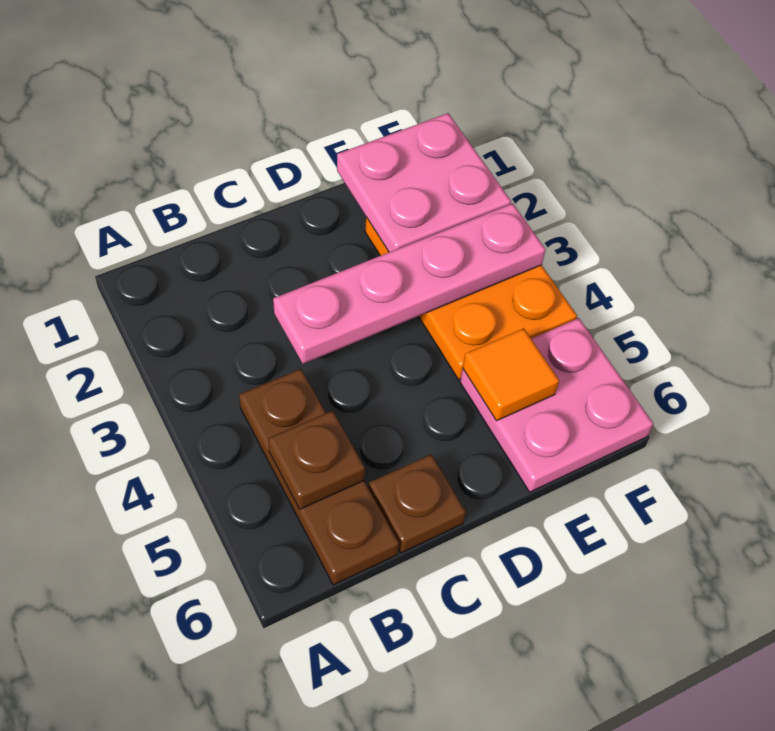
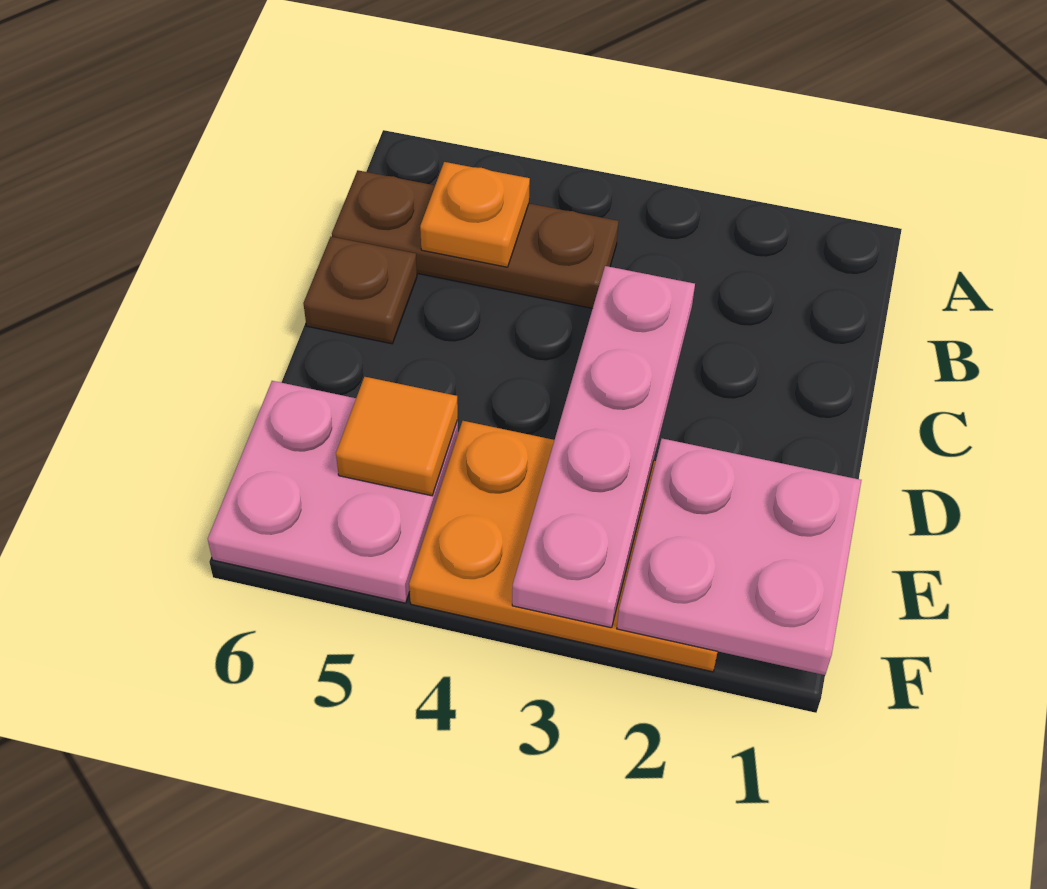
brown plate B5 level 2 -> orange plate B5 level 2

